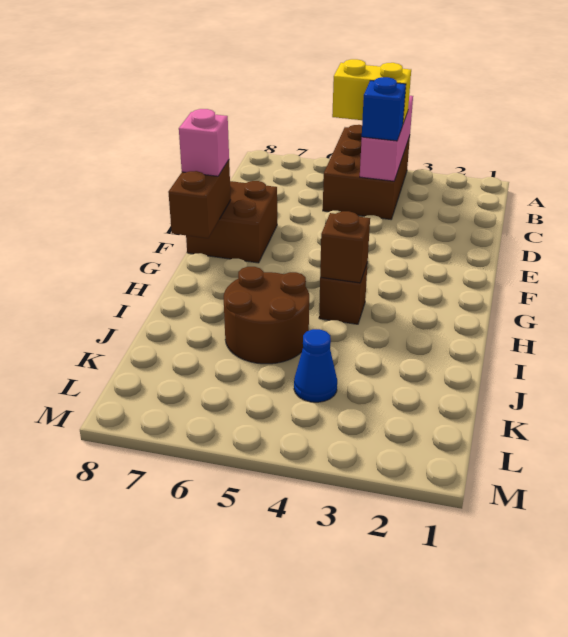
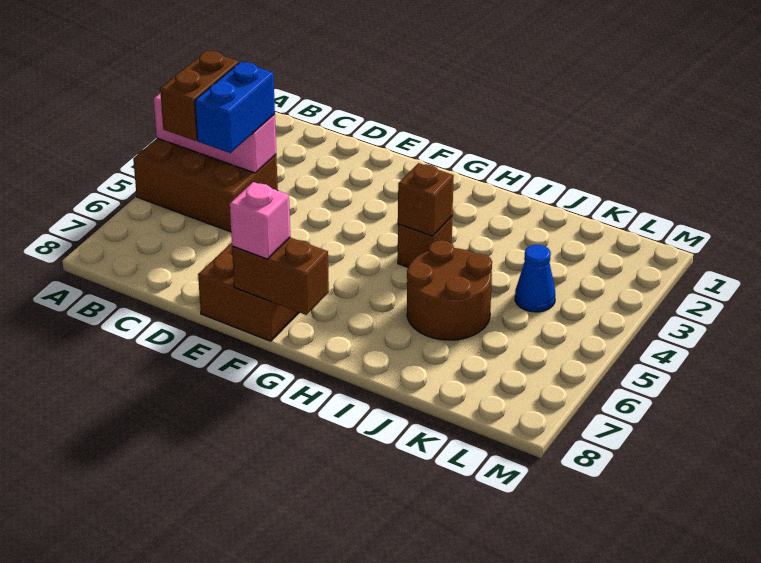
yellow brick B4:B5 level 3 -> brown brick B4:B5 level 3
blue brick C4 level 3 -> blue brick C4:C5 level 3

